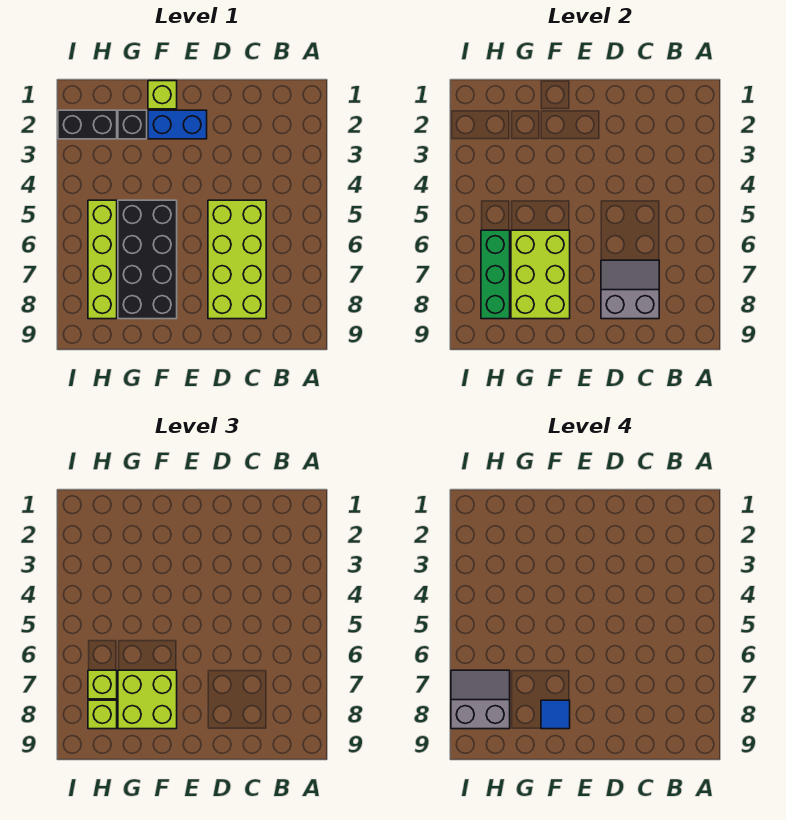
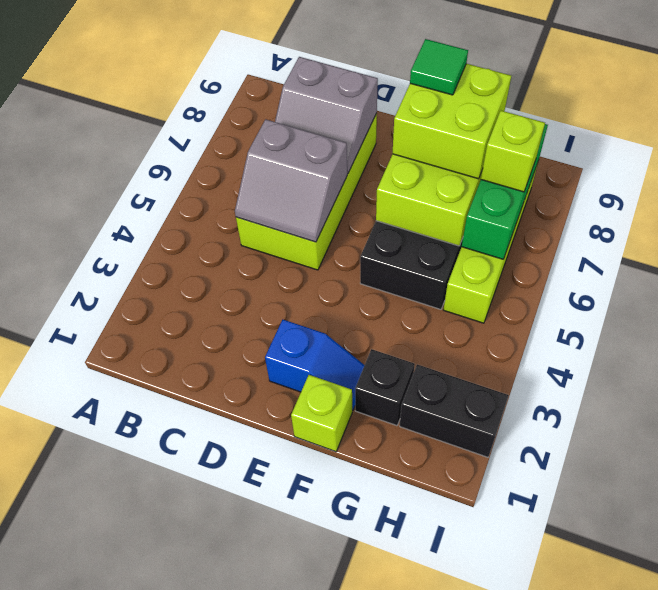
blue brick E2:F2 level 1 -> blue slope E2:F2 level 1 top E
blue tile F8 level 4 -> green tile F8 level 4
grey slope H7:I8 level 4 top 8 -> grey slope C5:D6 level 2 top 6
lime brick H8 level 3 -> none

